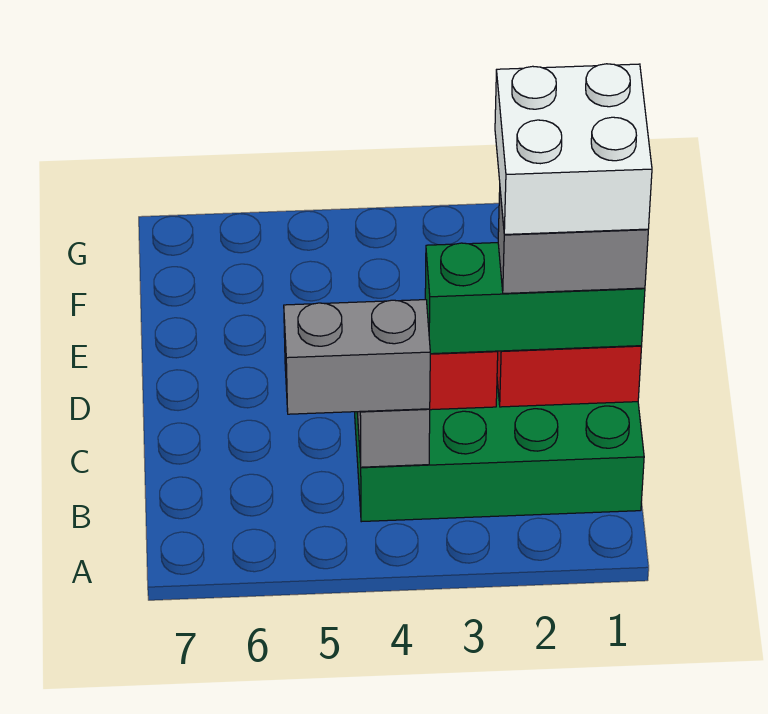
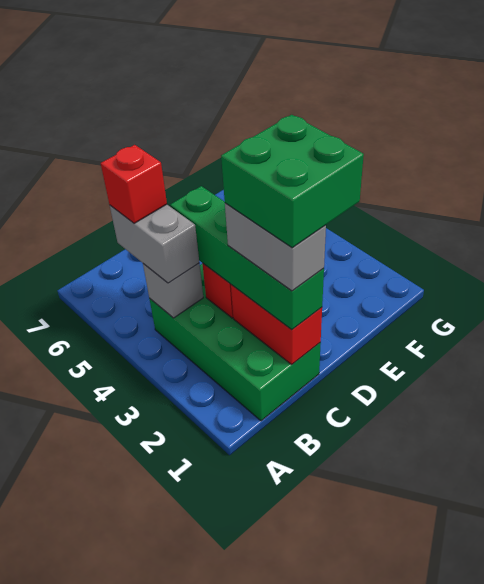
none -> red brick B5 level 4
green brick C1:C3 level 3 -> green brick C1:C4 level 3
white brick C1:D2 level 5 -> green brick C1:D2 level 5

